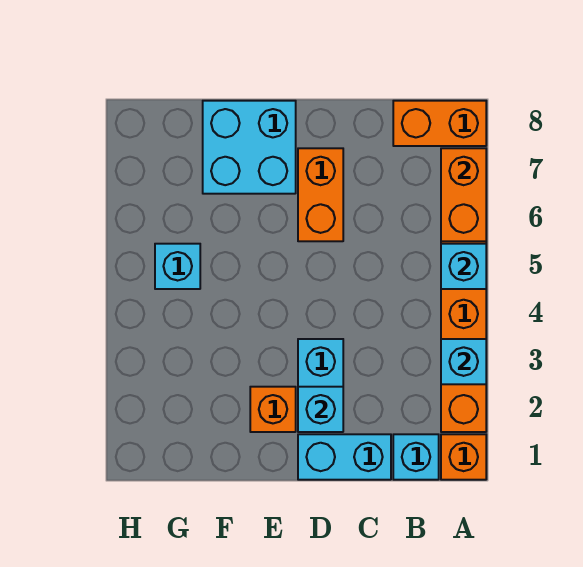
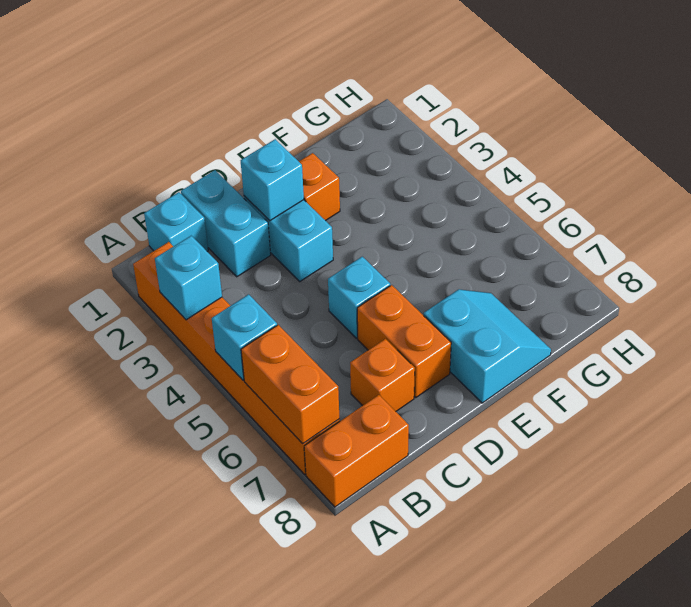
orange brick A1 level 1 -> orange brick C7 level 1
cyan brick C1:D1 level 1 -> cyan brick C1:C2 level 1
cyan brick E7:F8 level 1 -> cyan slope E7:F8 level 1 top E
cyan brick G5 level 1 -> cyan brick D5 level 1

